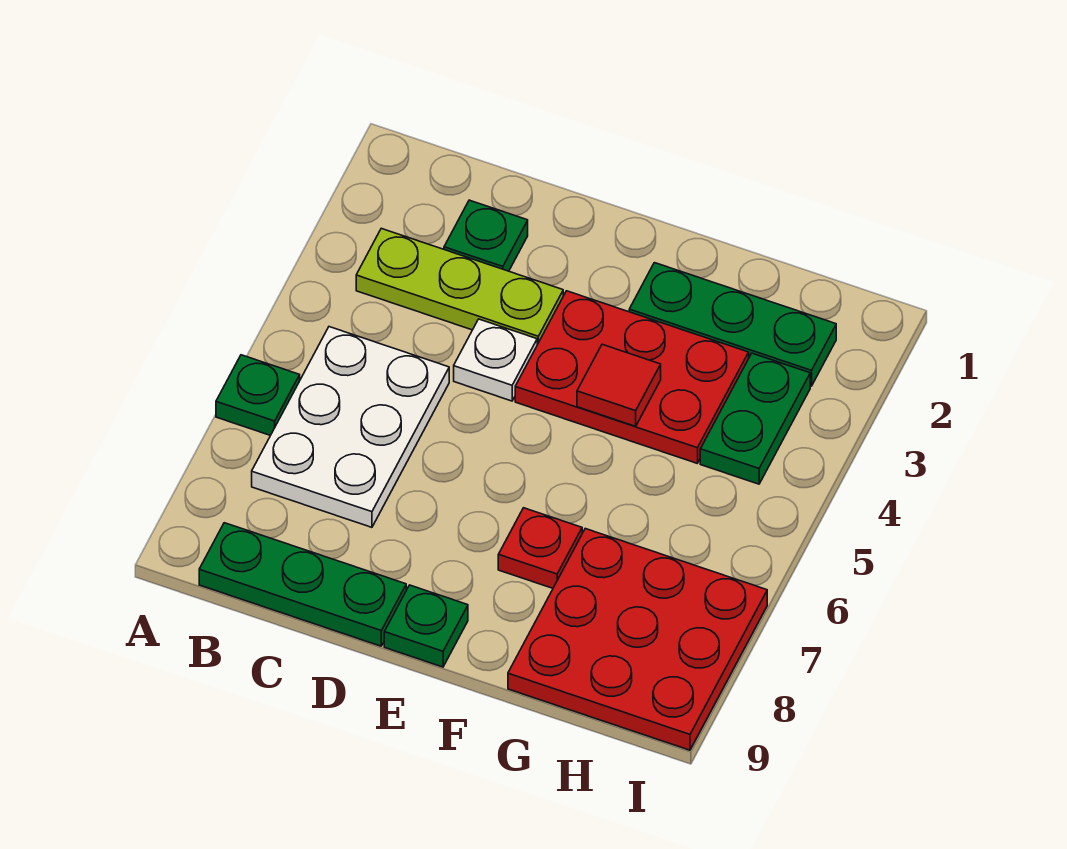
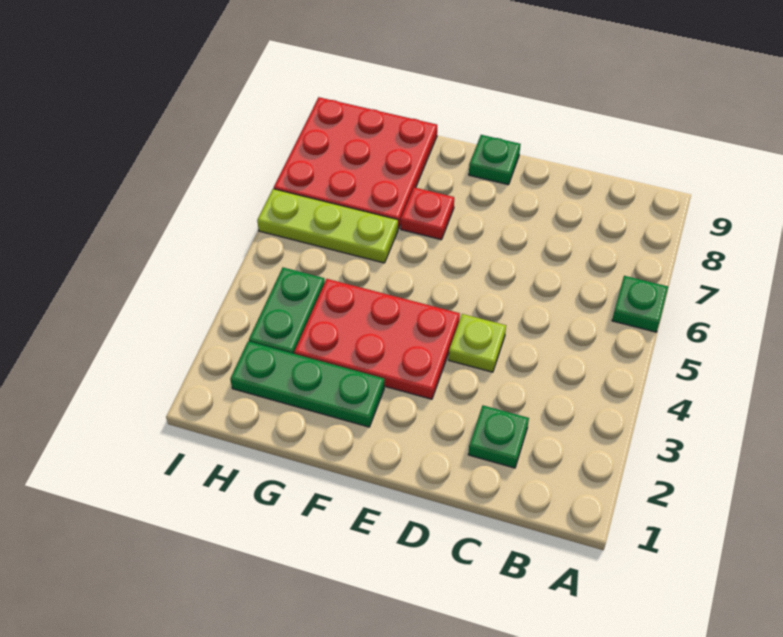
lime plate B3:D3 level 1 -> lime plate G6:I6 level 1
white plate B5:C7 level 1 -> none
green plate B9:D9 level 1 -> none
white plate D4 level 1 -> lime plate D4 level 1
red tile F4 level 2 -> none

